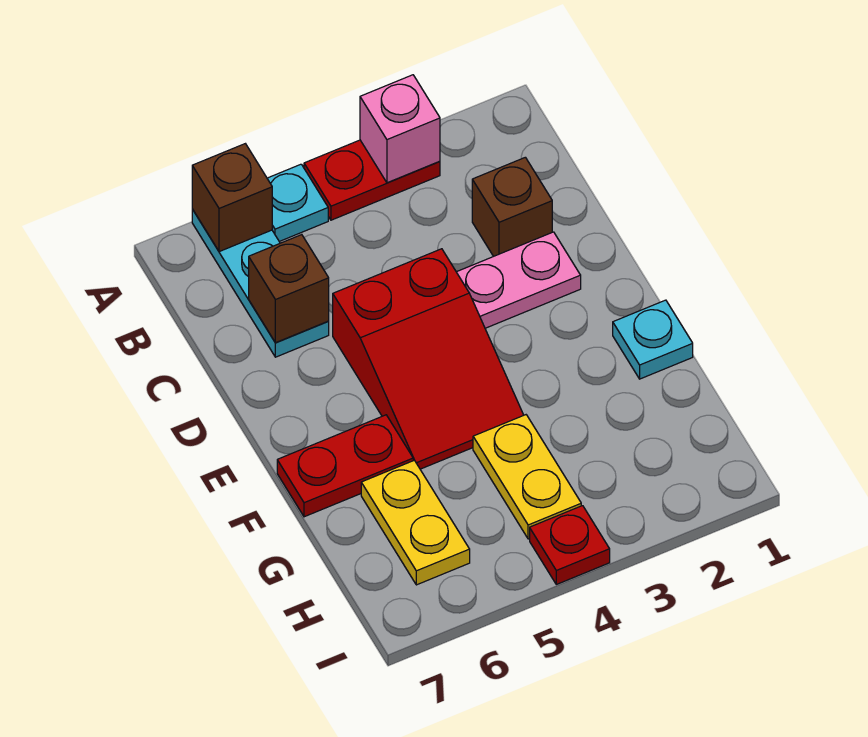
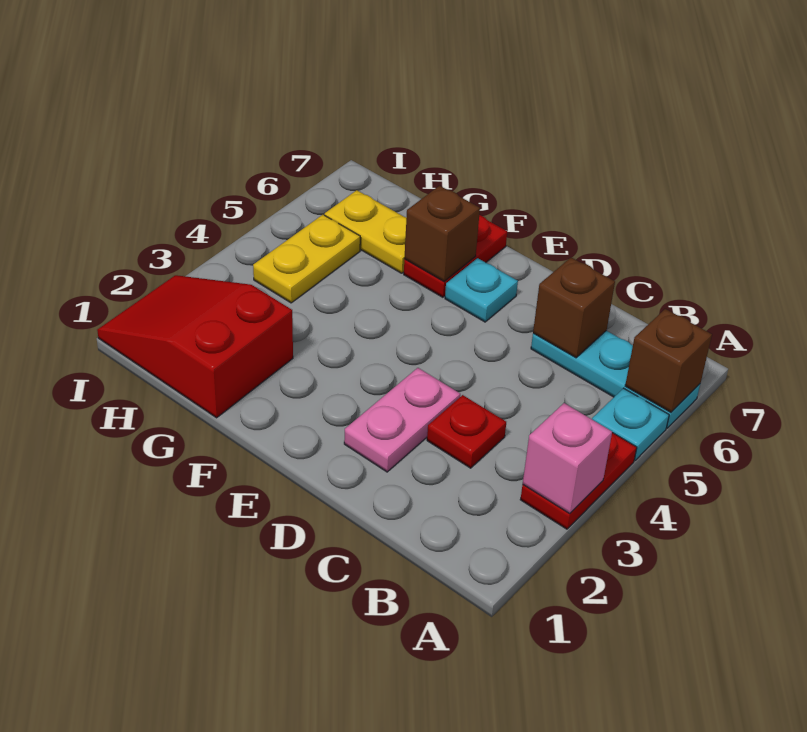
brown brick C2 level 1 -> brown brick F6 level 2
red slope D4:F5 level 1 top D -> red slope G1:I2 level 1 top G
cyan plate F1 level 1 -> cyan plate E6 level 1
yellow plate G4:H4 level 1 -> yellow plate H4:H5 level 1
red plate I4 level 1 -> red plate C3 level 1

